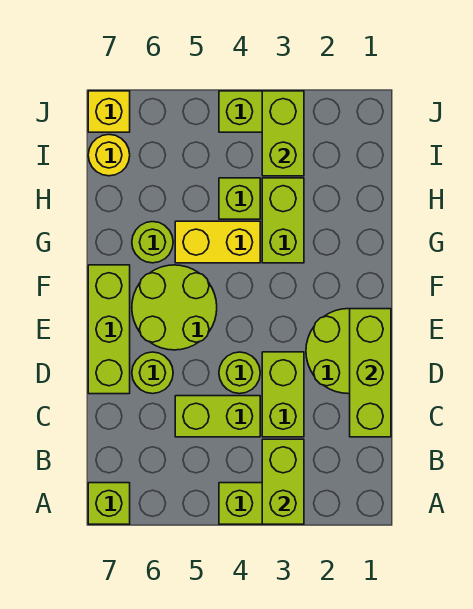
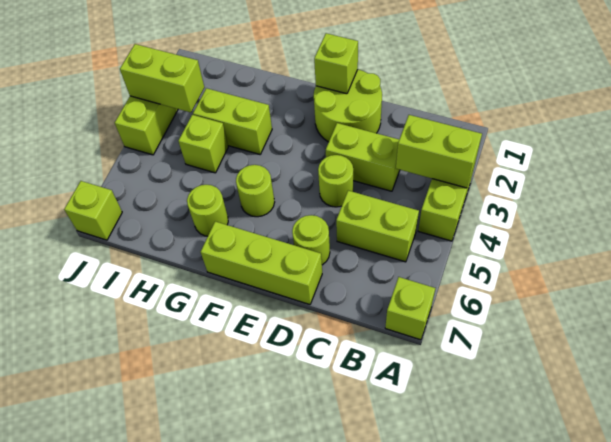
lime brick C1:E1 level 2 -> lime brick E1 level 2
lime brick C4:C5 level 1 -> lime brick B5:C5 level 1
lime round brick E5:F6 level 1 -> lime round brick F5 level 1
yellow brick G4:G5 level 1 -> none
yellow round brick I7 level 1 -> none
yellow brick J7 level 1 -> lime brick J7 level 1

